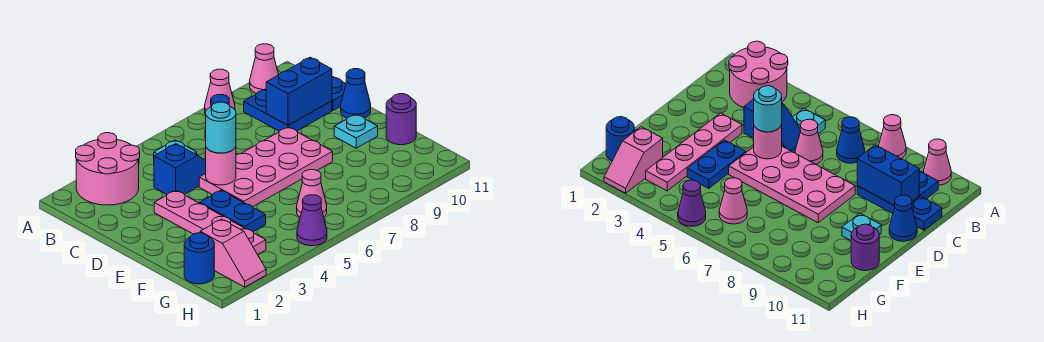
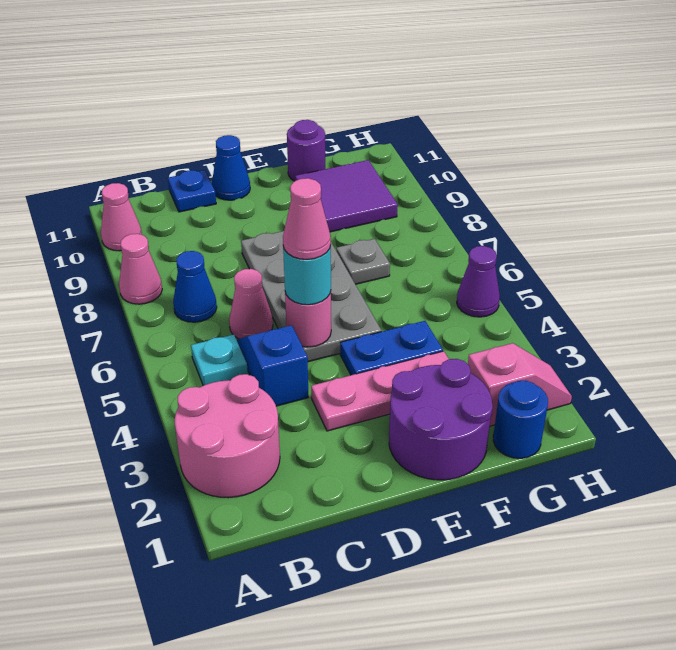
blue plate B9:C10 level 1 -> none
blue brick C9:C10 level 2 -> none
pink plate D3:G3 level 1 -> pink plate D3:F3 level 1
pink plate D5:E8 level 1 -> grey plate D5:E8 level 1
none -> purple round brick E1:F2 level 1
cyan plate E10 level 1 -> none
none -> grey plate F7 level 1
none -> purple tile F9:G10 level 1
pink cone G6 level 1 -> pink cone D5 level 4

